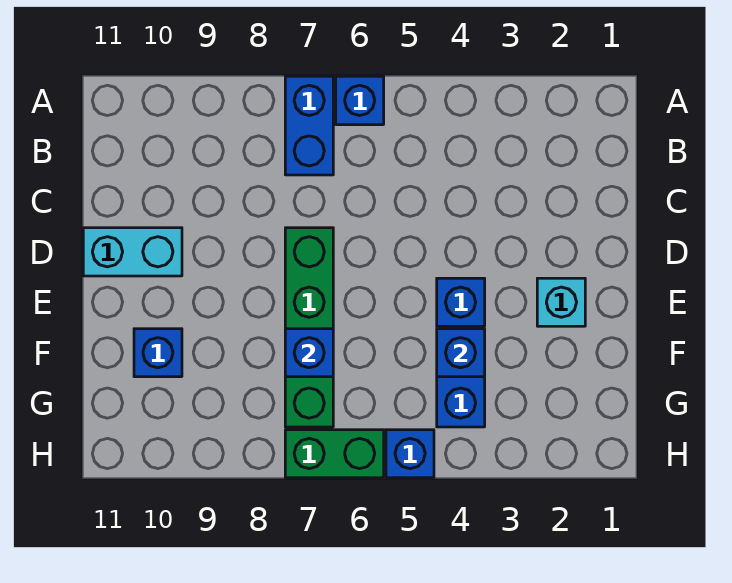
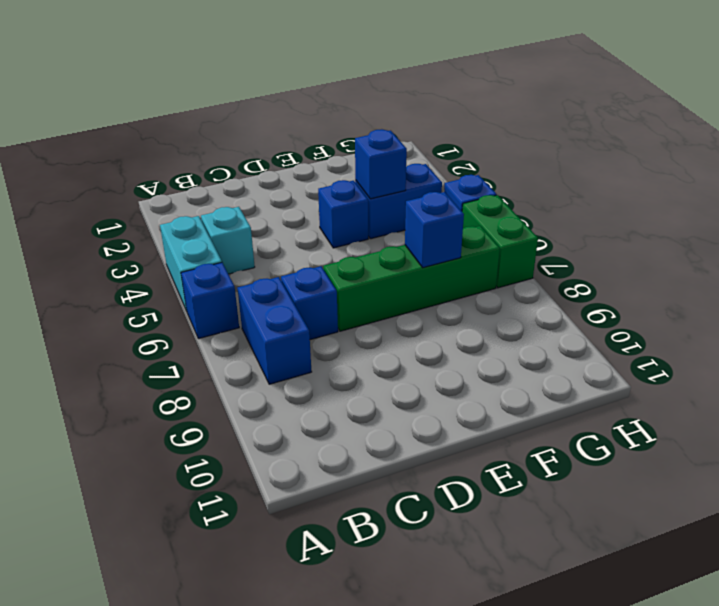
blue brick A7:B7 level 1 -> blue brick B7:B8 level 1
cyan brick D10:D11 level 1 -> cyan brick A4:A5 level 1
cyan brick E2 level 1 -> cyan brick B4 level 1
blue brick F10 level 1 -> blue brick C7 level 1

